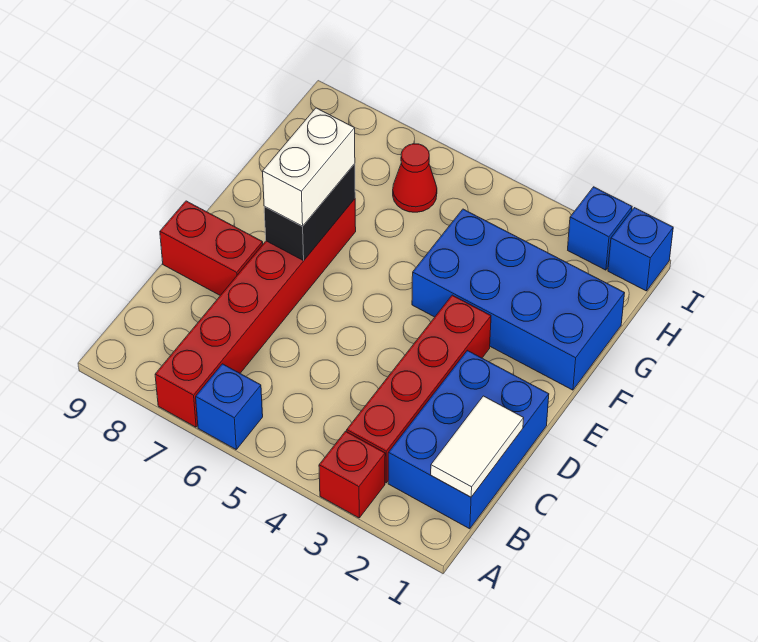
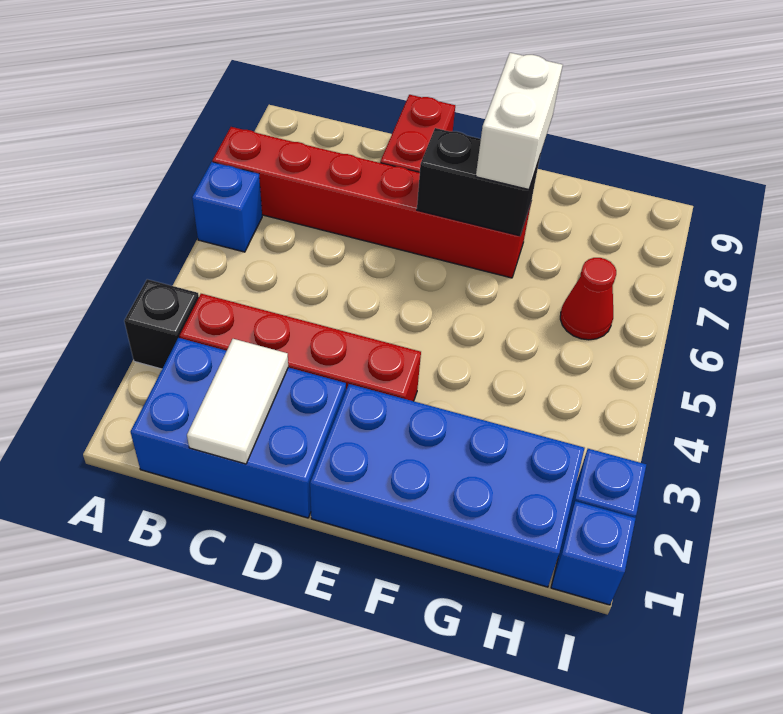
red brick A3 level 1 -> black brick A3 level 1
white tile B1:C1 level 2 -> white tile C1:C2 level 2
white brick E7:F7 level 3 -> white brick F7:F8 level 3
blue brick F1:G4 level 1 -> blue brick E1:H2 level 1

